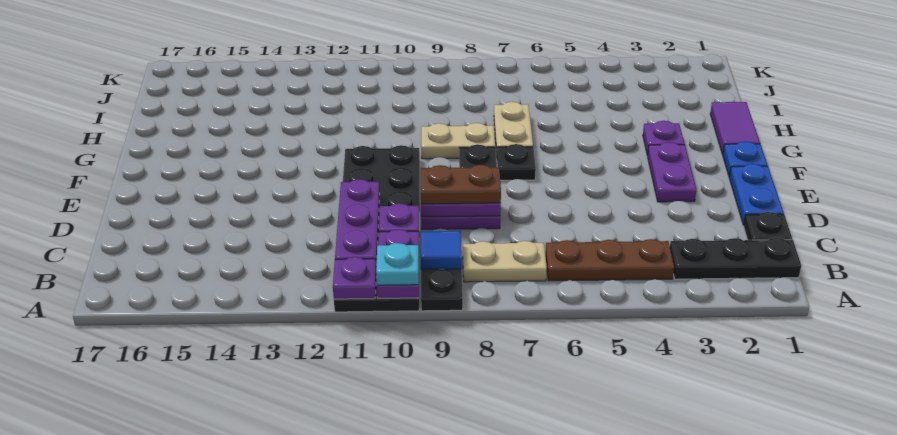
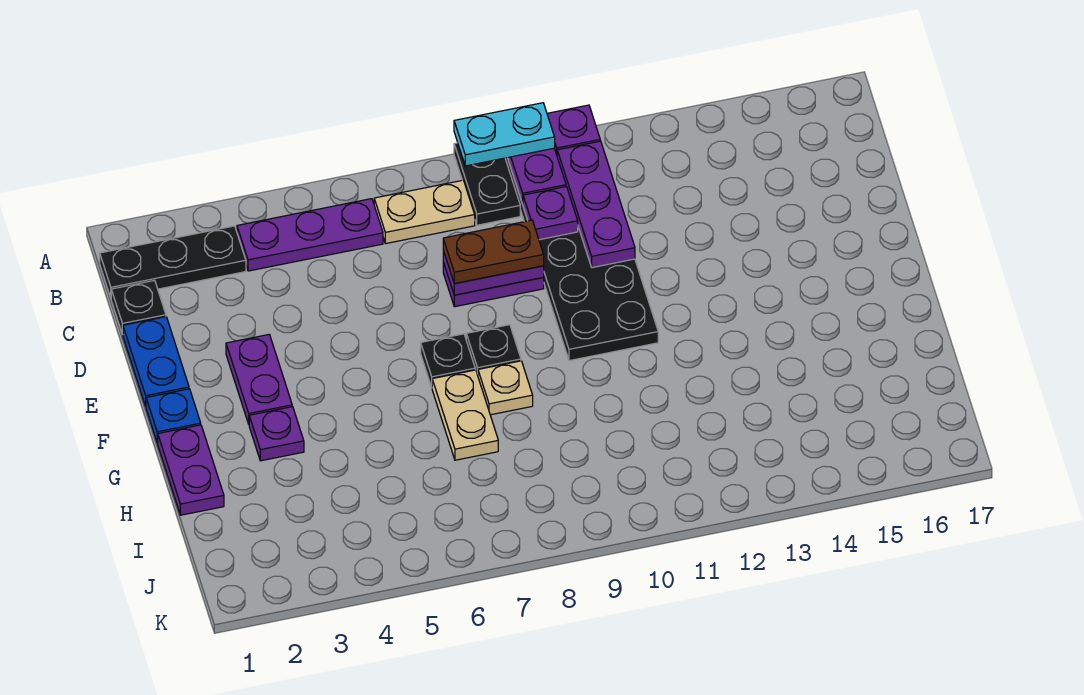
cyan plate A10 level 3 -> cyan plate A9:A10 level 3
brown plate B4:B6 level 1 -> purple plate B4:B6 level 1
blue tile B9 level 2 -> none
purple tile G1:H1 level 1 -> purple plate G1:H1 level 1
tan plate G8:G9 level 1 -> tan plate G8 level 1

